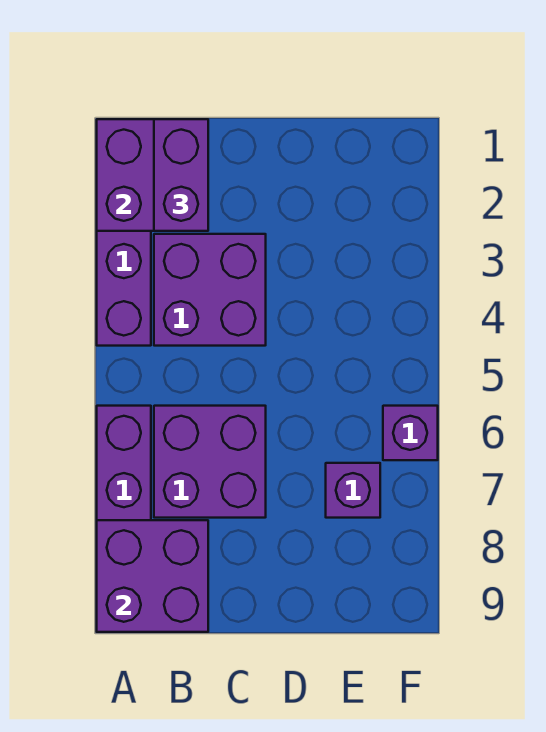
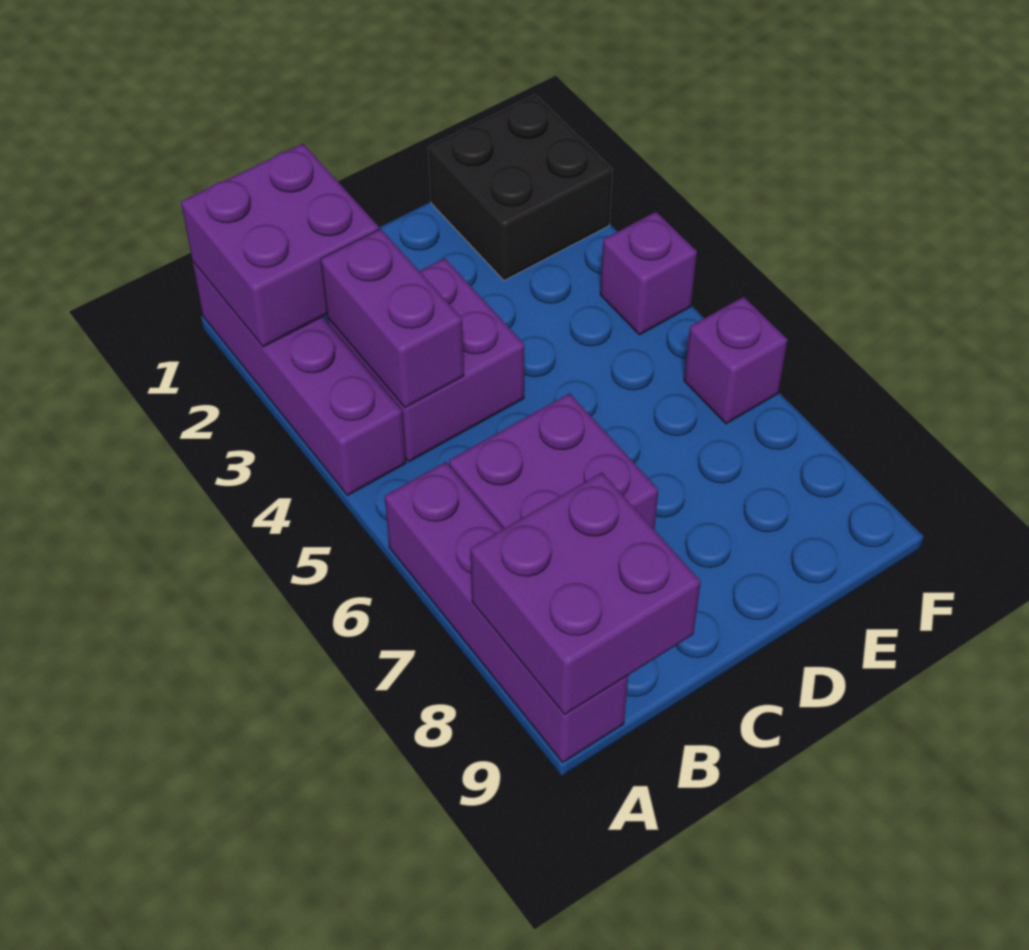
purple brick B1:B2 level 3 -> purple brick B3:B4 level 2
none -> black brick E1:F2 level 1
purple brick E7 level 1 -> purple brick F4 level 1

